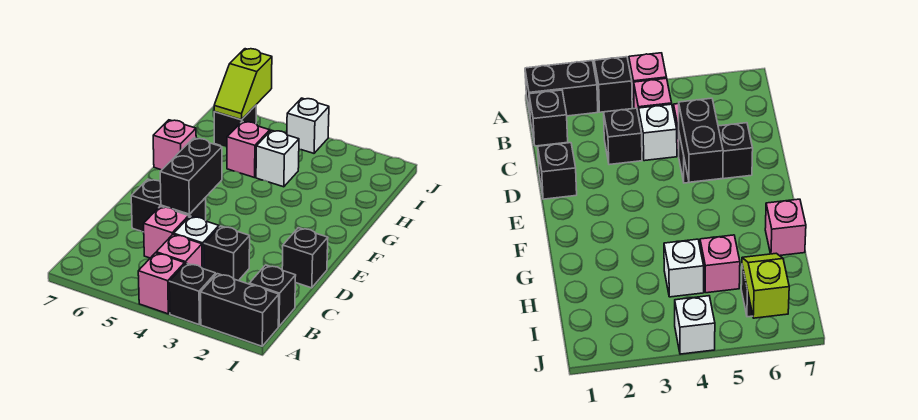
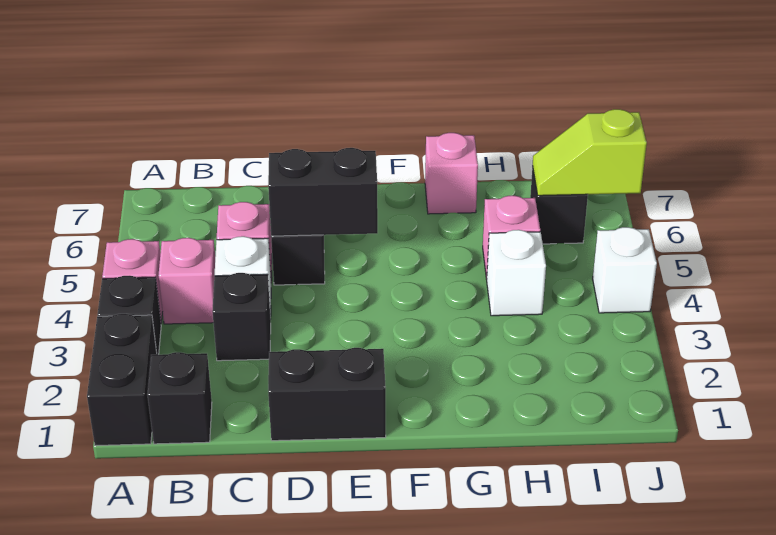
black brick D1 level 1 -> black brick D1:E1 level 1

